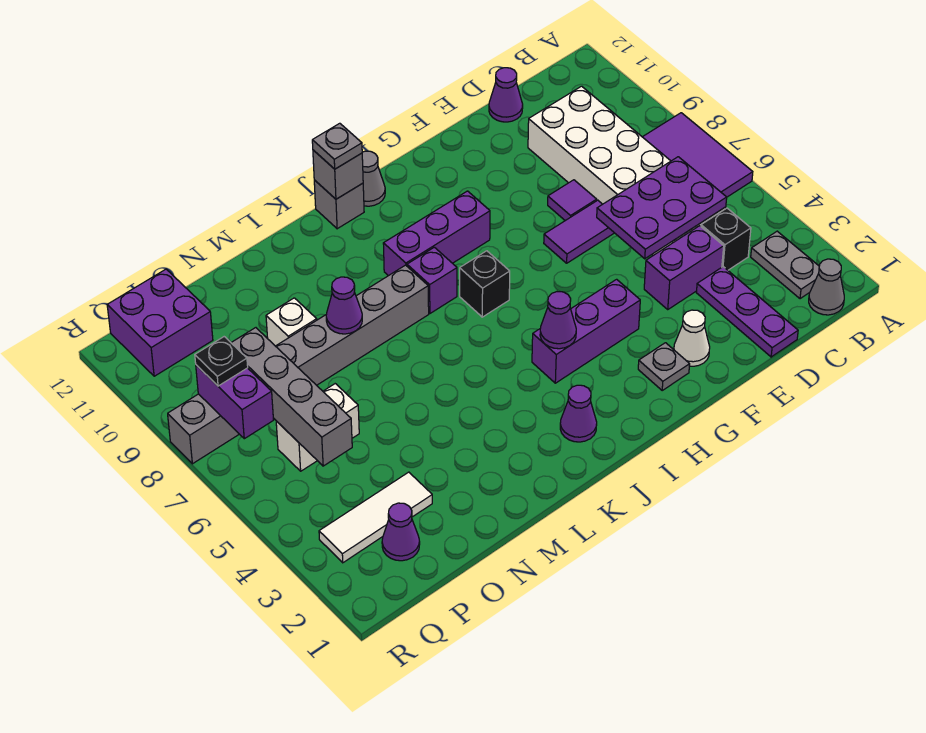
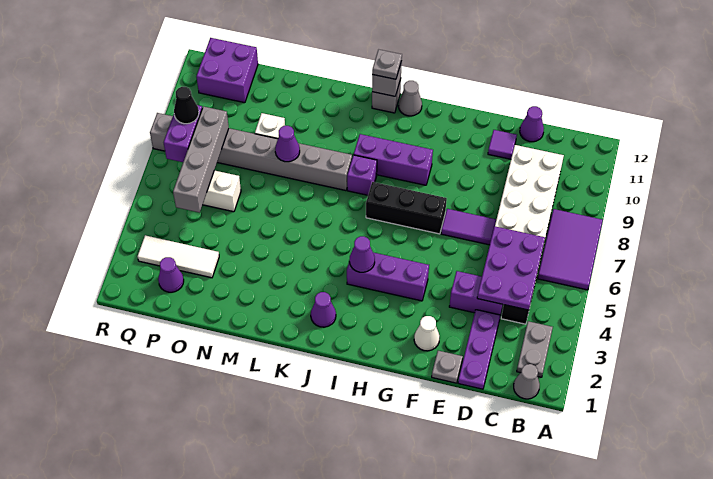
purple plate C5:E6 level 2 -> purple plate C4:D6 level 2
purple tile E8 level 1 -> purple tile E11 level 1
grey plate G2 level 1 -> grey plate E1 level 1
black brick I7 level 1 -> black brick G7:I7 level 1
black plate Q8 level 3 -> black cone Q8 level 3

